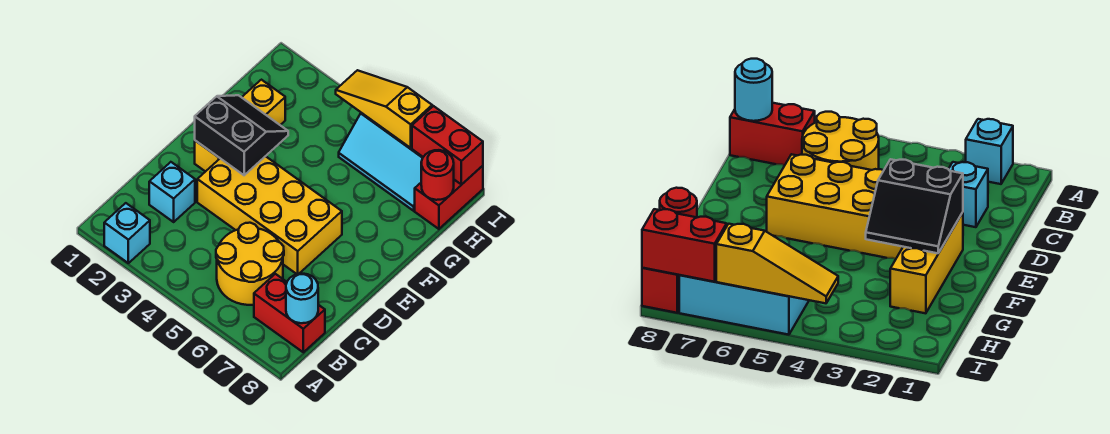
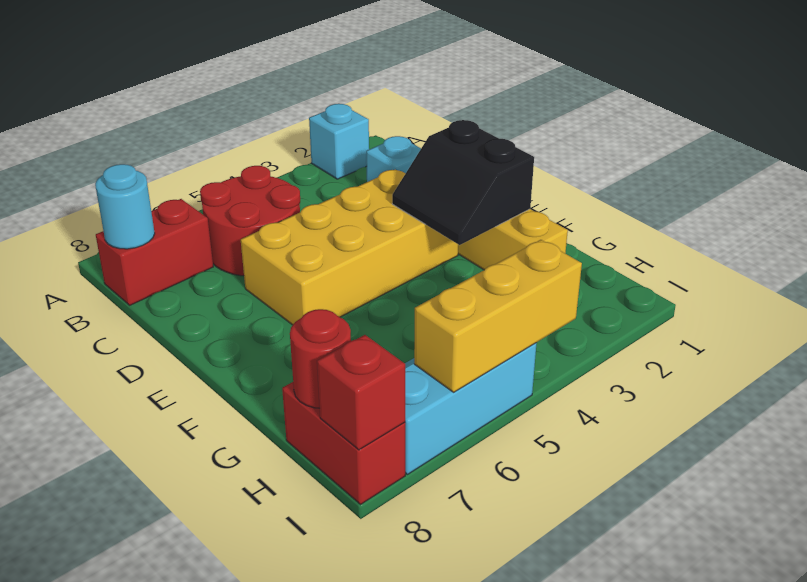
yellow round brick B5:C6 level 1 -> red round brick B5:C6 level 1
black slope E2:F3 level 2 top E -> black slope E2:F3 level 2 top 2
yellow slope I4:I6 level 2 top 6 -> yellow brick I4:I6 level 2
red brick I7:I8 level 2 -> red brick I8 level 2

